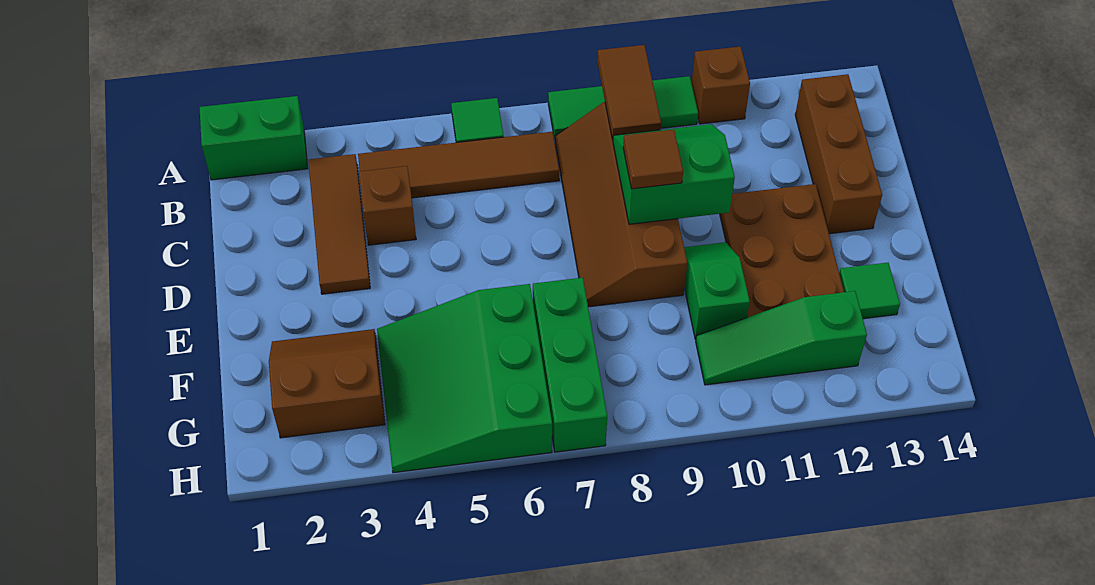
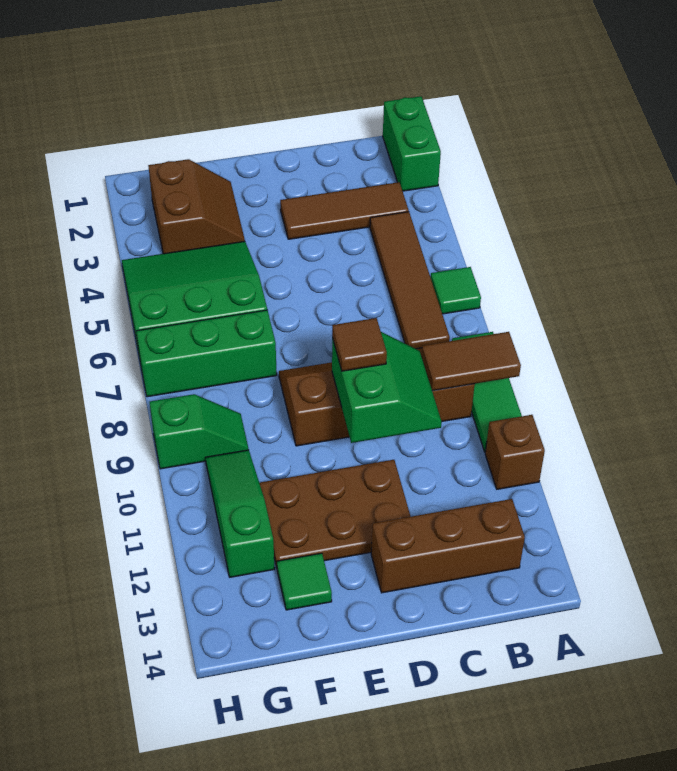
brown brick C4 level 1 -> none
green slope E10:F10 level 1 top F -> green slope G9:H9 level 1 top H

